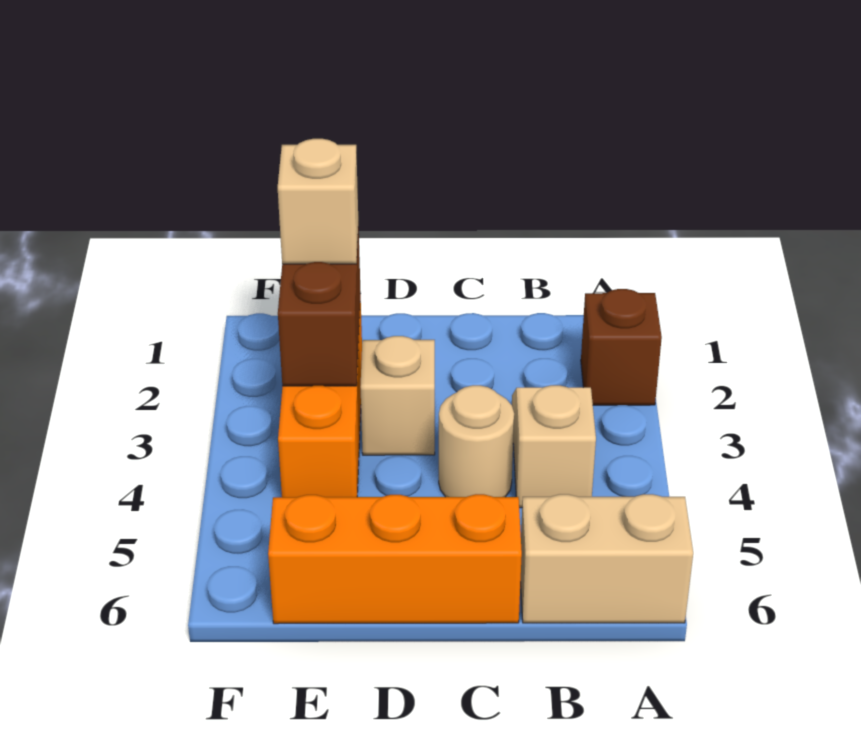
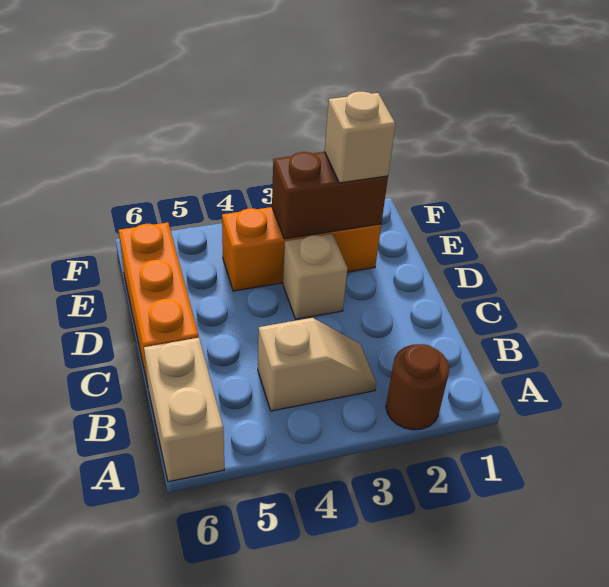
brown brick A2 level 1 -> brown round brick A2 level 1
tan round brick C4 level 1 -> none

